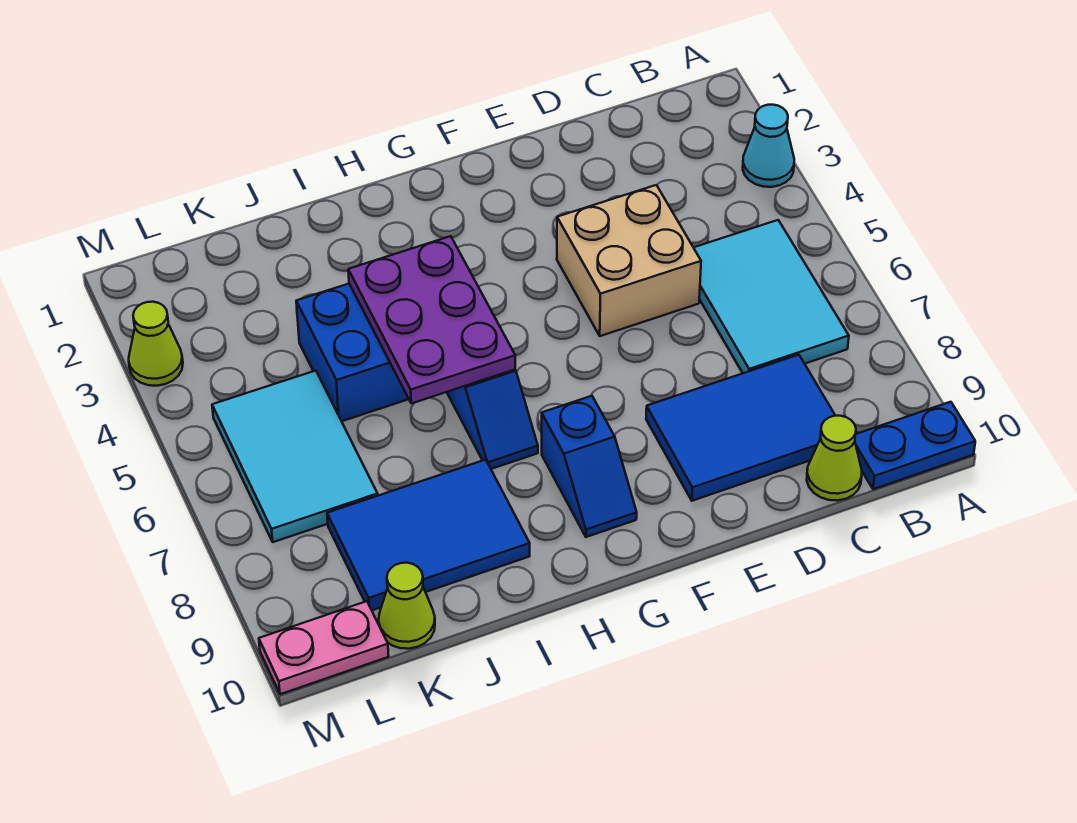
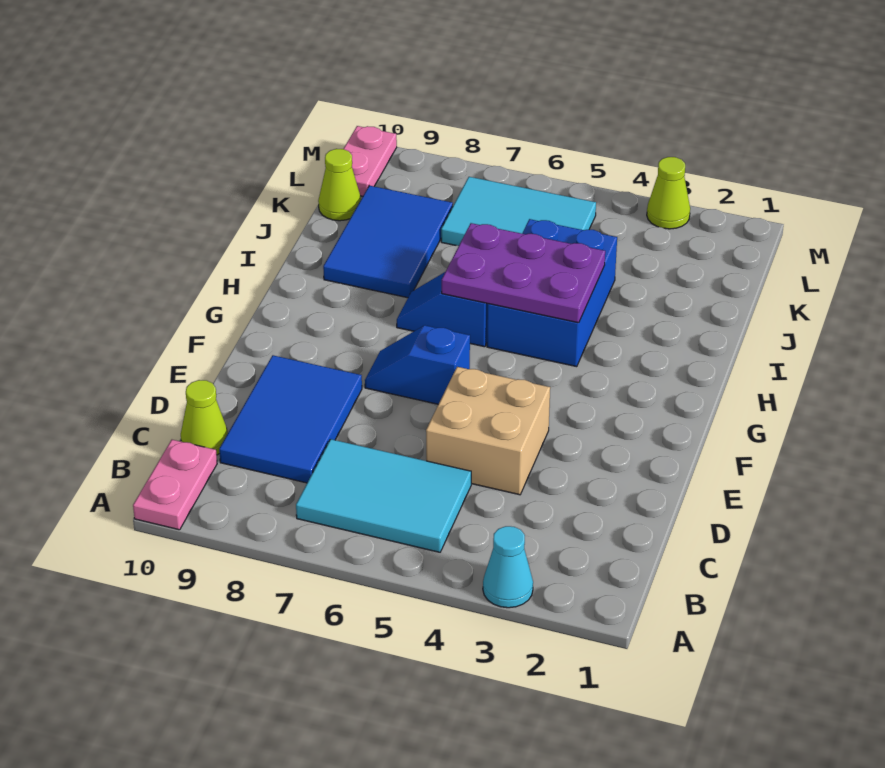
blue plate A10:B10 level 1 -> pink plate A10:B10 level 1
blue slope G8:G9 level 1 top 8 -> blue slope F6:F7 level 1 top 6

